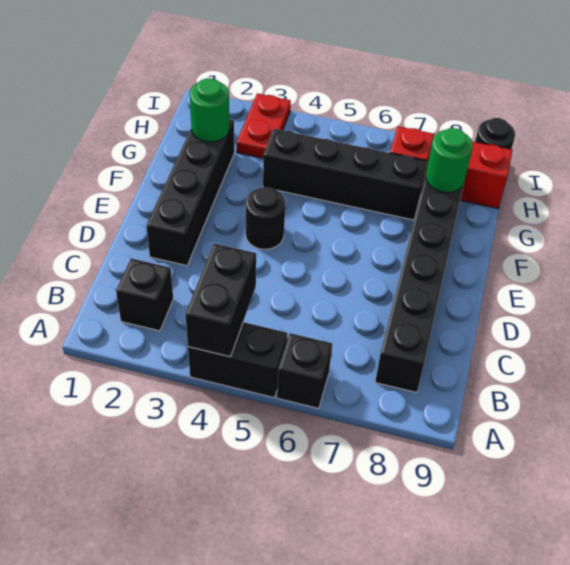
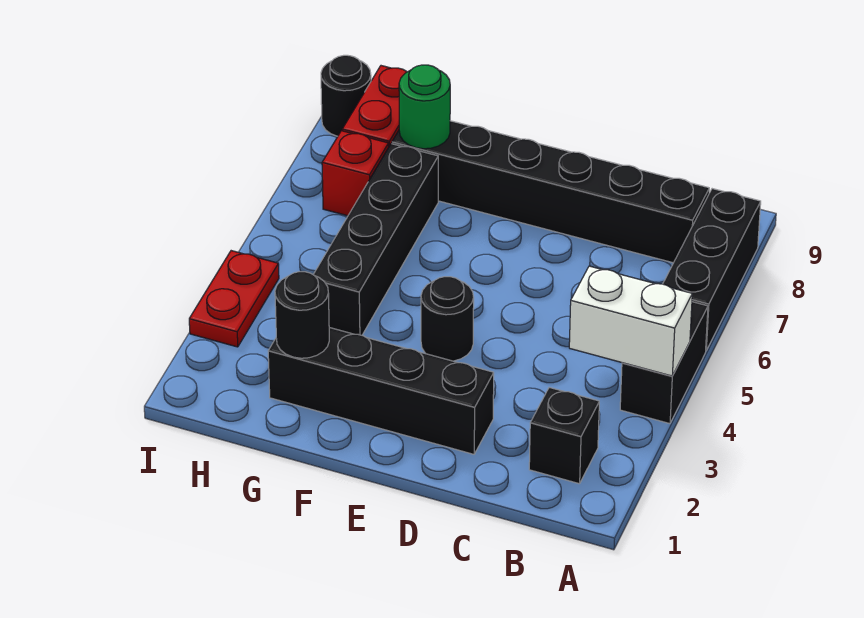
black brick A4:B4 level 2 -> white brick A4:B4 level 2
black brick A6 level 1 -> black brick A6:A8 level 1
green round brick G2 level 2 -> black round brick G2 level 2
red plate H3:I3 level 1 -> red plate I3:I4 level 1

